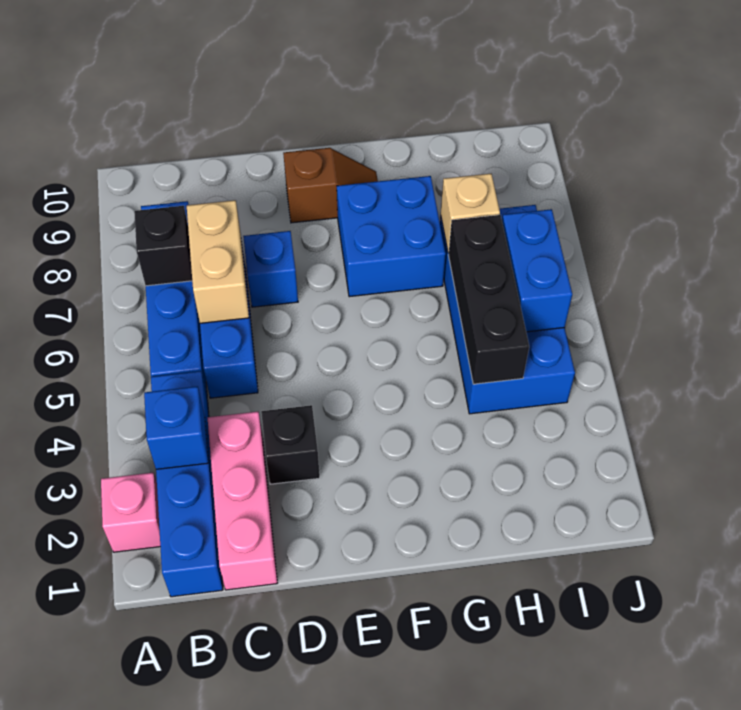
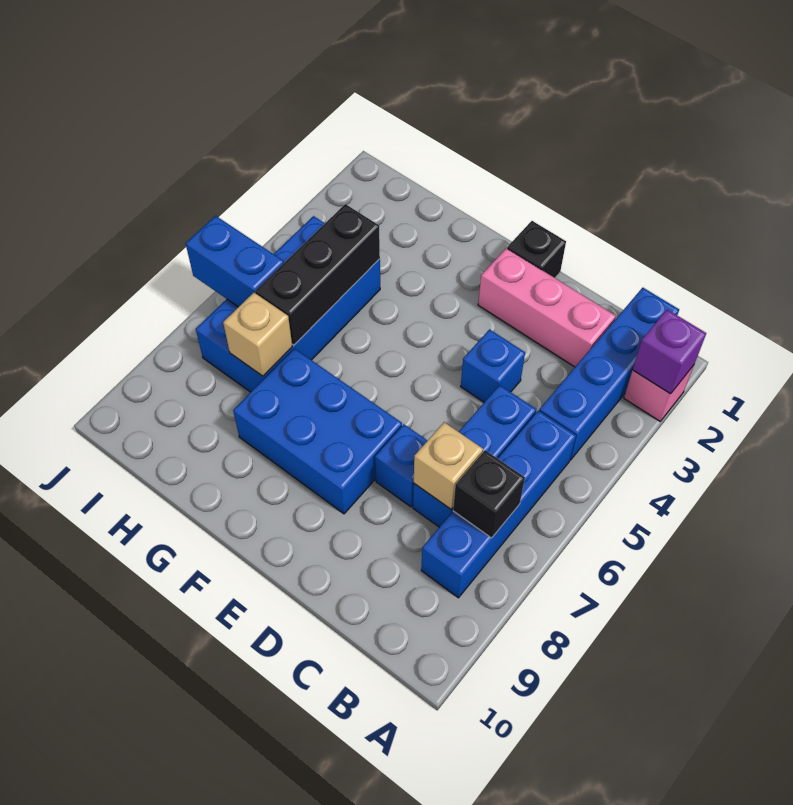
none -> purple brick A2 level 2
blue brick B3 level 2 -> blue brick D4 level 1
pink brick C1:C3 level 1 -> pink brick C2:E2 level 1
tan brick C6:C7 level 2 -> tan brick C7 level 2
black brick D3 level 1 -> black brick E1 level 1
brown slope E9:F9 level 1 top E -> none
blue brick F7:G8 level 1 -> blue brick E7:G8 level 1
blue brick I5:I6 level 2 -> blue brick I6:J6 level 2

